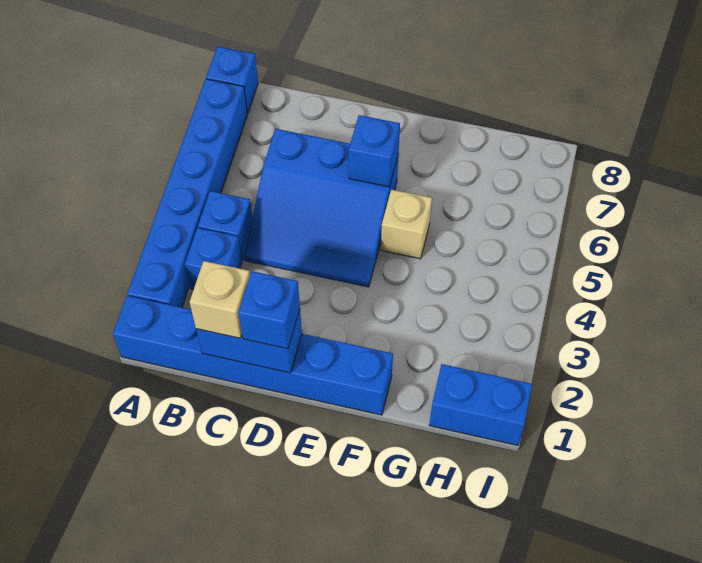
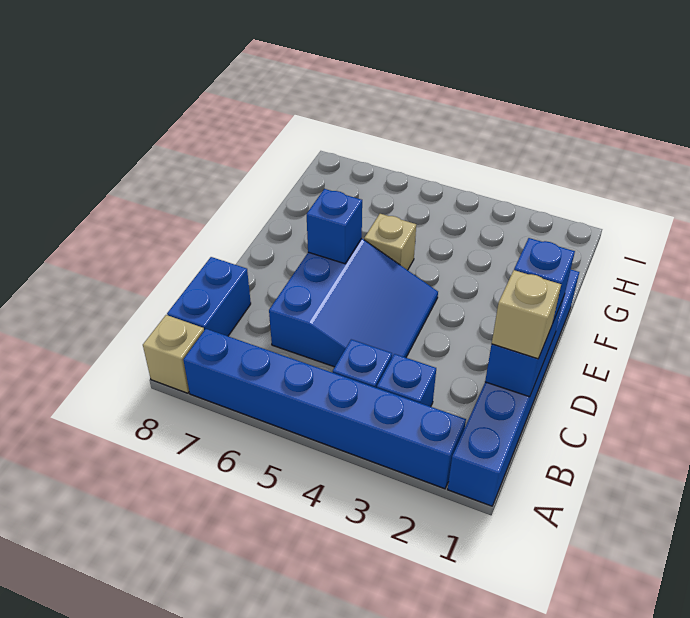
blue brick A8 level 1 -> tan brick A8 level 1
blue brick H1:I1 level 1 -> blue brick B8:C8 level 1

